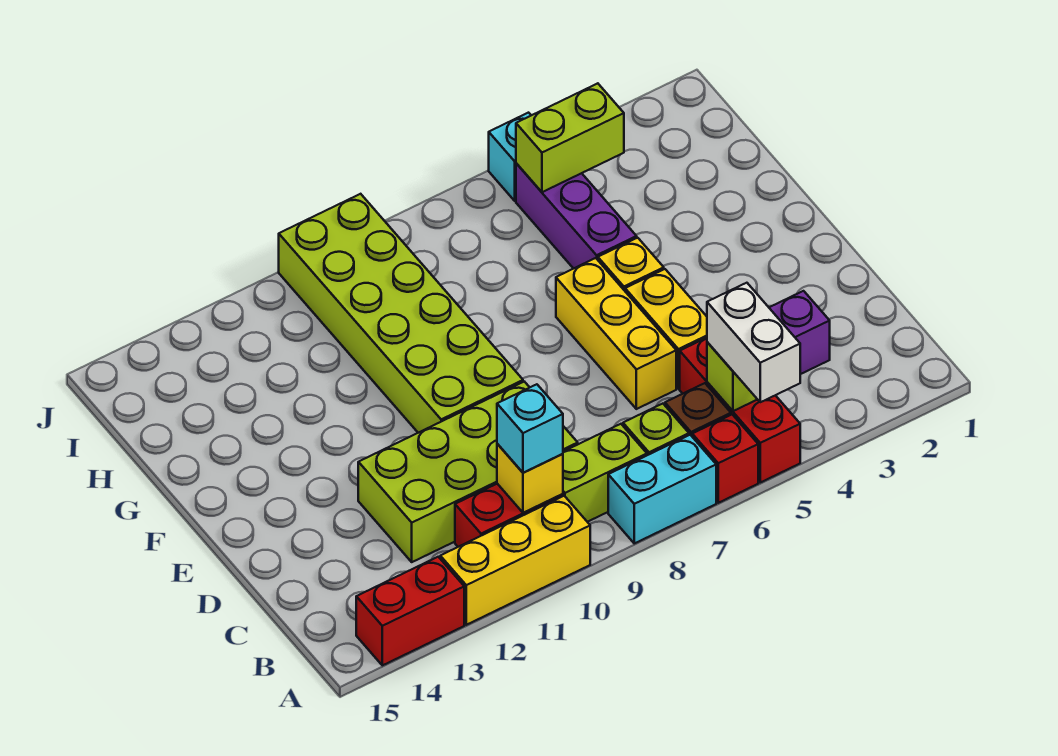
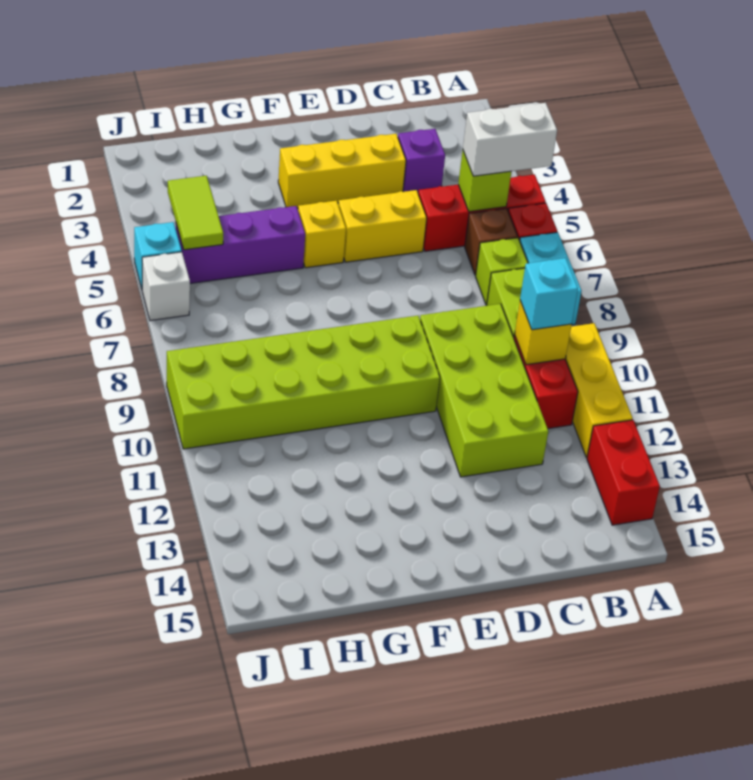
yellow brick D6:F6 level 1 -> yellow brick D3:F3 level 1
lime brick I4:I5 level 2 -> lime tile I4:I5 level 2
none -> white brick J6 level 1

